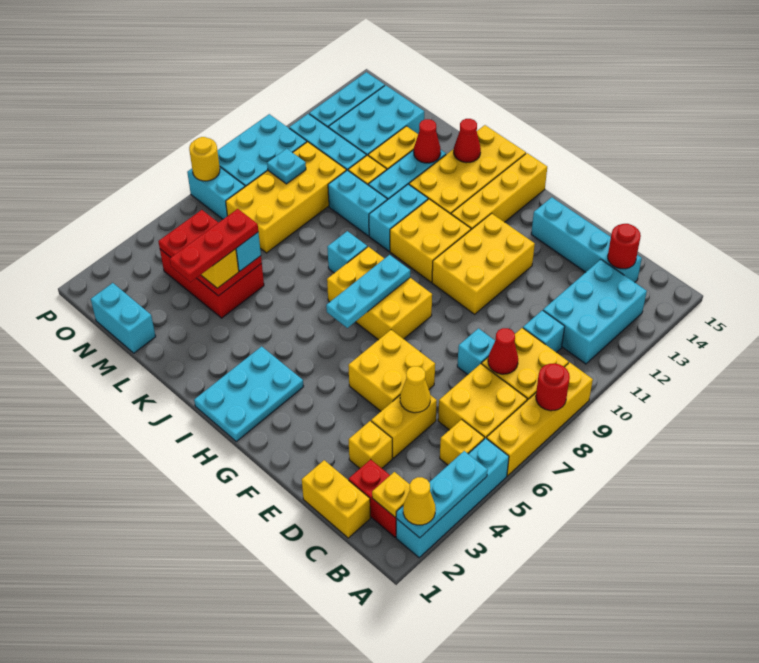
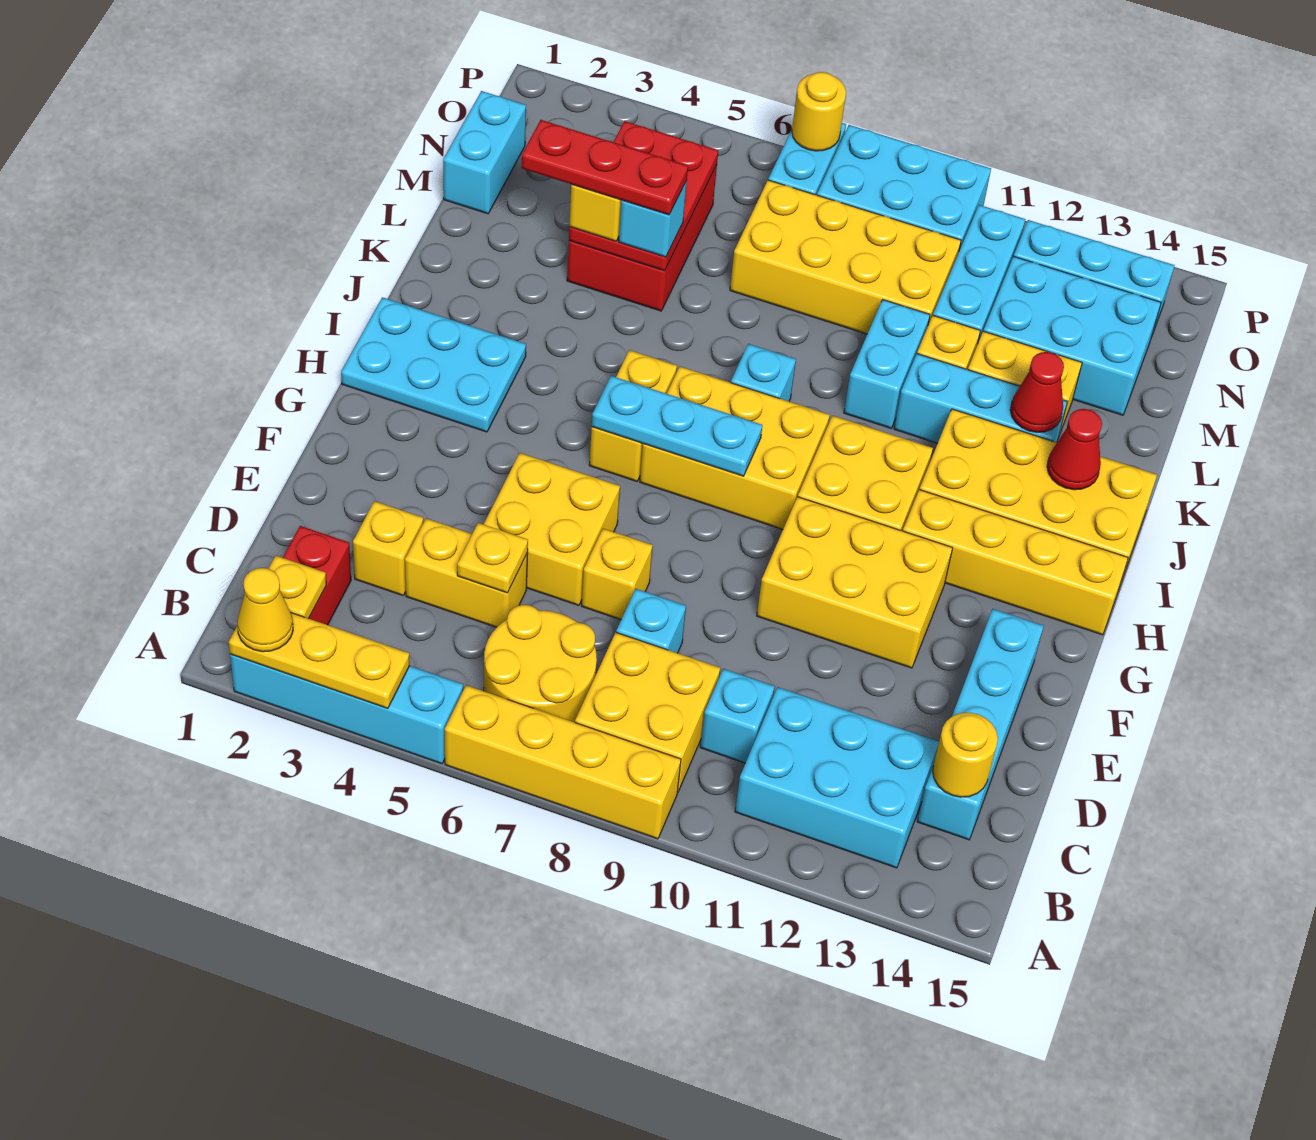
cyan plate A2:A4 level 2 -> yellow plate A2:A4 level 2
red round brick A8 level 2 -> none
yellow brick B5 level 1 -> yellow brick E7 level 1
yellow brick B6:C7 level 1 -> yellow round brick B6:C7 level 1
yellow brick C1:D1 level 1 -> yellow brick H6:I6 level 1
red cone C8 level 2 -> none
red round brick C14 level 2 -> yellow round brick C14 level 2
yellow cone D5 level 2 -> yellow plate D5 level 2
yellow brick G7:I8 level 1 -> yellow brick H7:I9 level 1
cyan brick J10:J11 level 1 -> none
cyan plate N9 level 2 -> none

